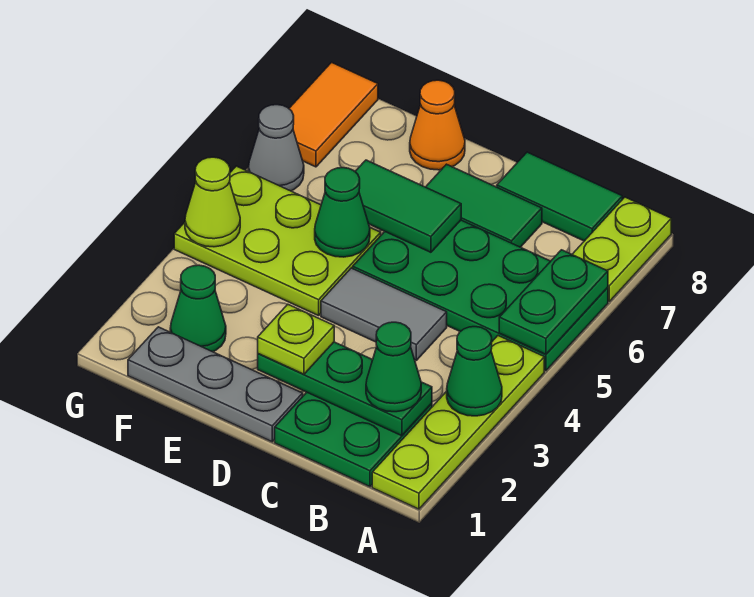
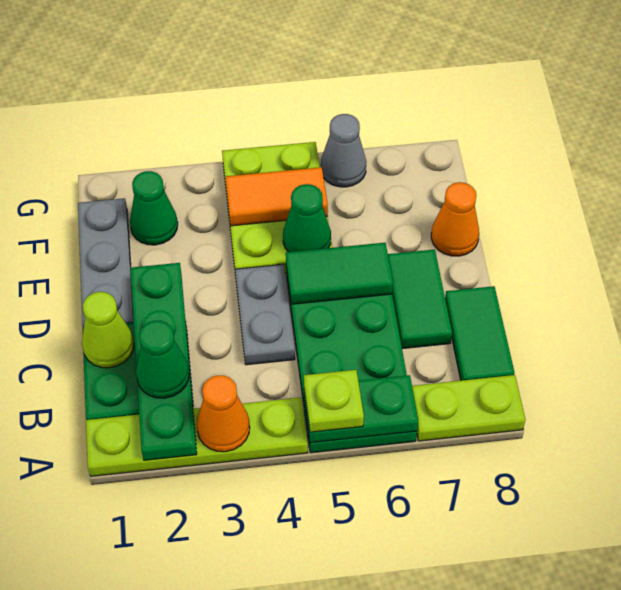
green cone A3 level 2 -> orange cone A3 level 2
green plate B2:D2 level 2 -> green plate A2:D2 level 2
grey tile C4:D4 level 1 -> grey plate C4:D4 level 1
lime plate D2 level 3 -> lime plate A5 level 3
green tile D6:E6 level 2 -> green tile D5:D6 level 2
lime cone G4 level 2 -> lime cone C1 level 2
orange tile G7:G8 level 1 -> orange tile F4:F5 level 2

